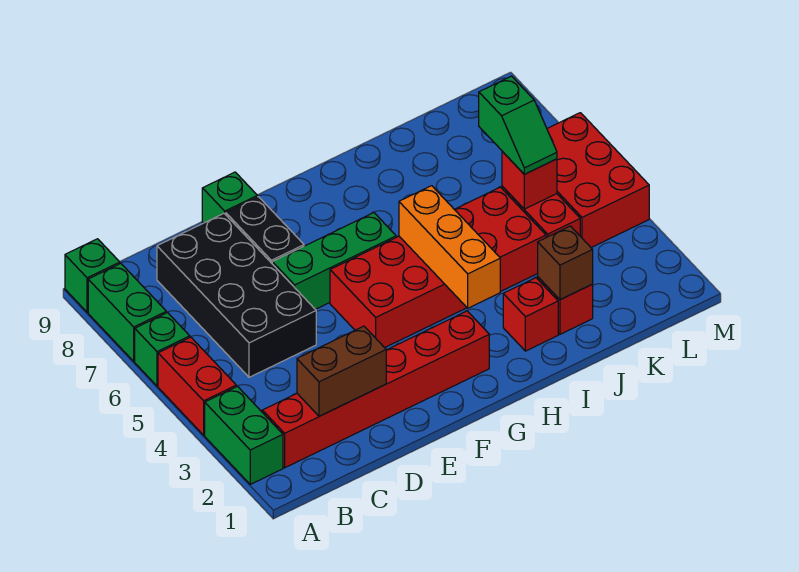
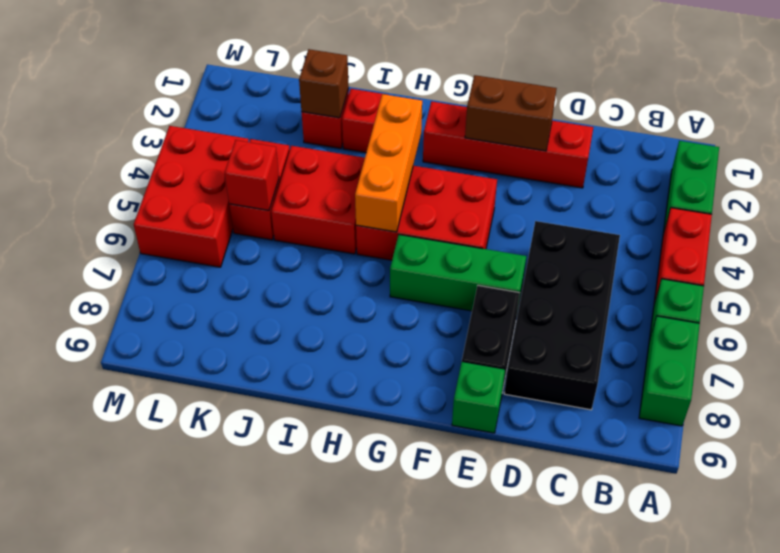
green brick A9 level 1 -> none
red brick B2:G2 level 1 -> red brick D2:G2 level 1
brown brick C2:D2 level 2 -> brown brick E2:F2 level 2
green slope K5:K6 level 3 top 6 -> none

